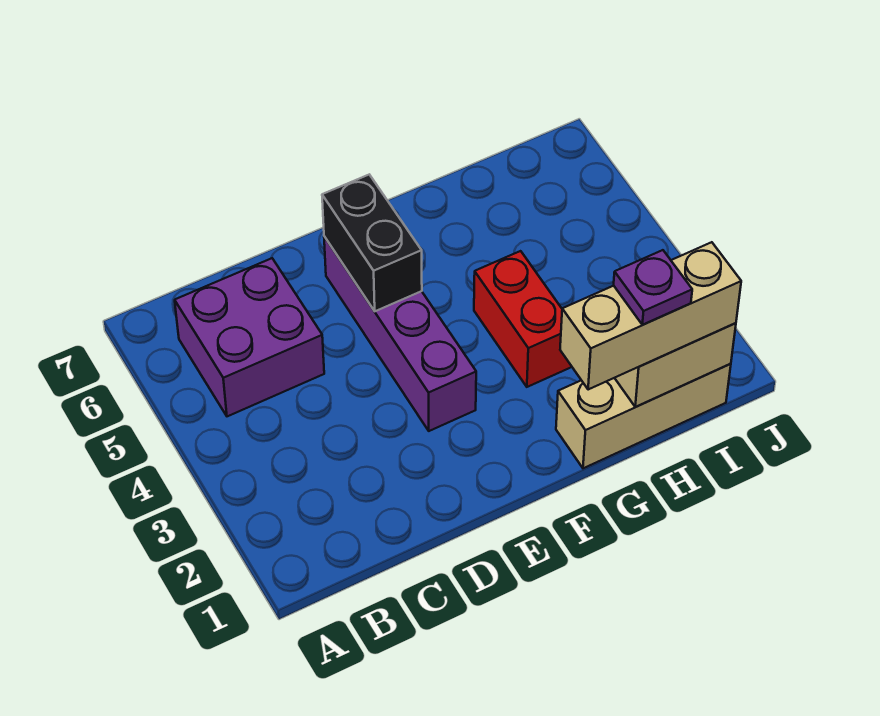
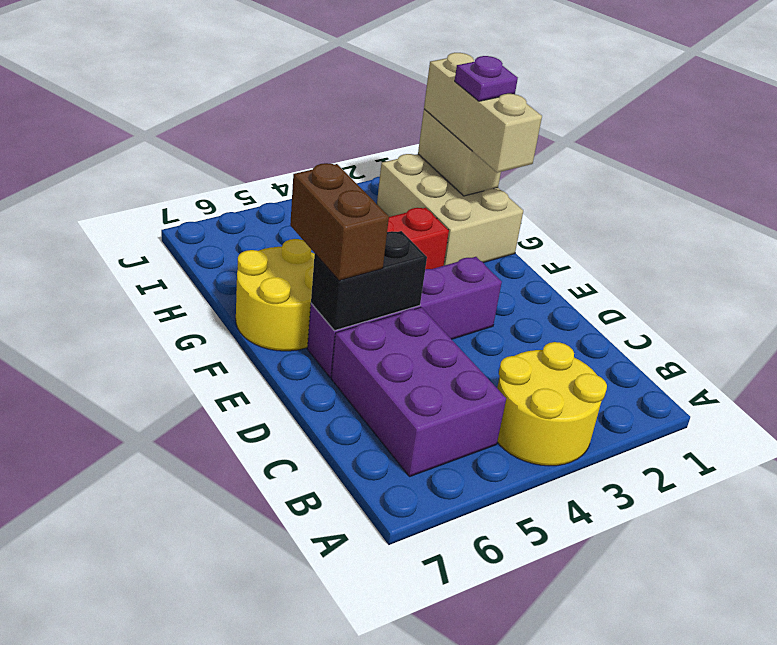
none -> yellow round brick A3:B4 level 1
purple brick B5:C6 level 1 -> purple brick B5:D6 level 1
none -> brown brick E6:F6 level 3
none -> yellow round brick F6:G7 level 1
tan brick G1:I1 level 1 -> tan brick G1:I2 level 1

